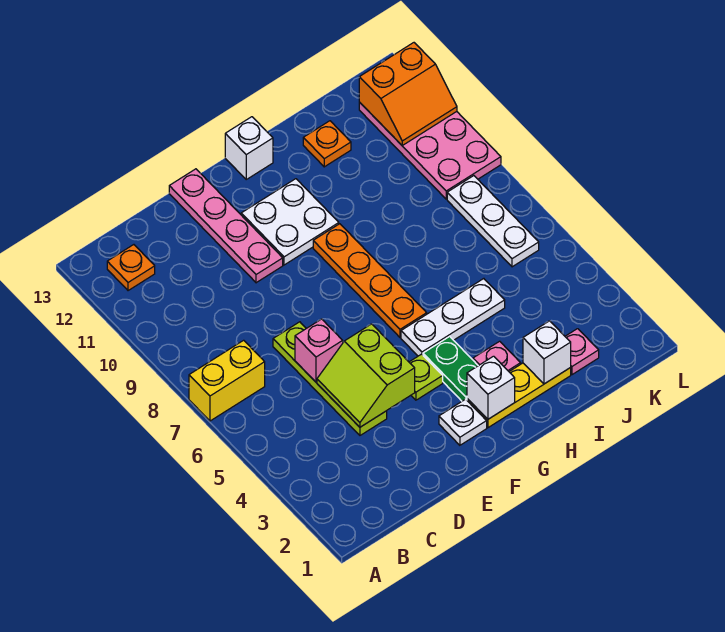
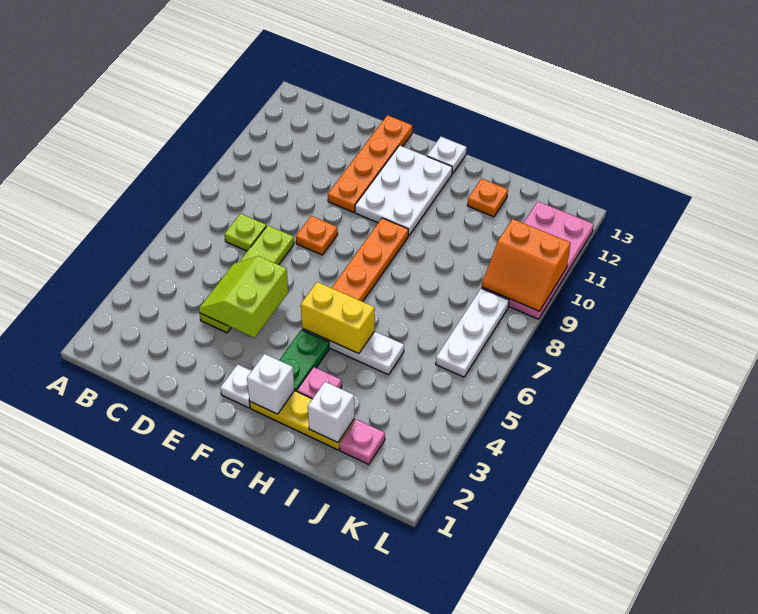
yellow brick A7:B7 level 1 -> yellow brick G5:H5 level 2
orange plate B12 level 1 -> orange plate E8 level 1
pink brick D6 level 2 -> none
pink plate E10:E13 level 1 -> orange plate E10:E13 level 1
lime plate F4 level 1 -> lime plate C7 level 1
white plate F10:G11 level 1 -> white plate F10:G12 level 1
white brick G13 level 1 -> white plate G13 level 1
orange slope K11:L12 level 2 top 12 -> orange slope K9:L10 level 2 top 10

